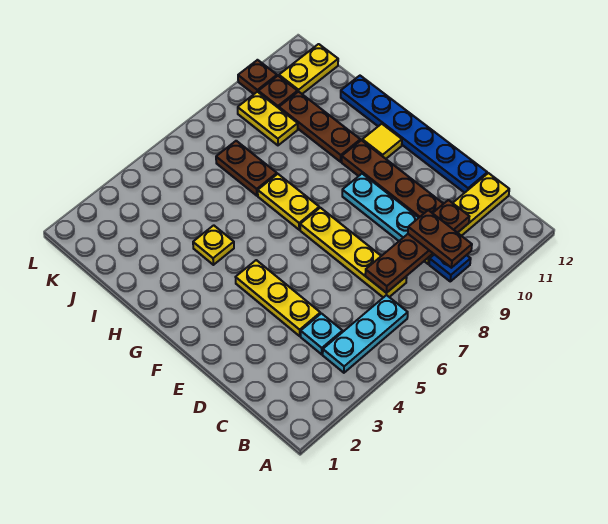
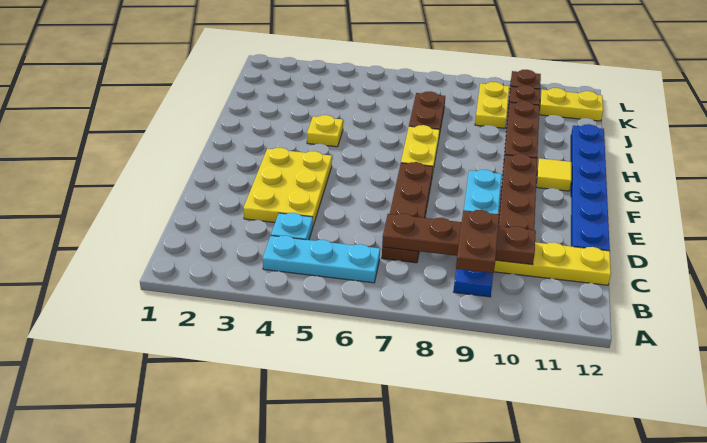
yellow plate C7:F7 level 1 -> brown plate C7:F7 level 1
yellow plate D4:F4 level 1 -> yellow plate D3:F4 level 1

